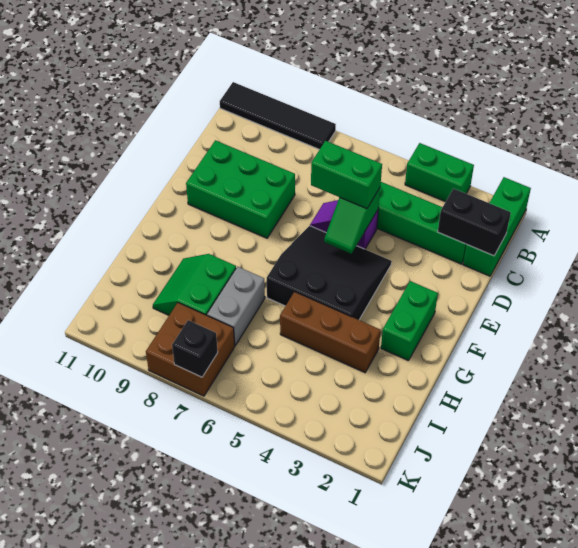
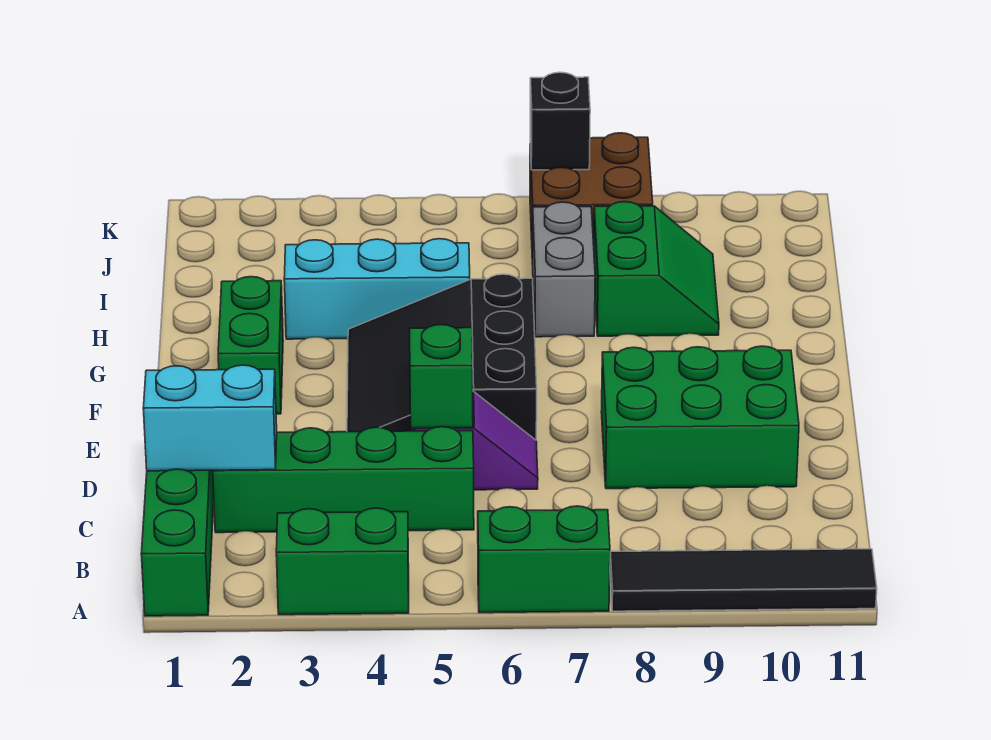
black brick C1:C2 level 2 -> cyan brick C1:C2 level 2
green brick D5:D6 level 3 -> green brick A6:A7 level 1
black slope E4:G6 level 1 top G -> black slope E4:G6 level 1 top 6
brown brick H3:H5 level 1 -> cyan brick H3:H5 level 1

